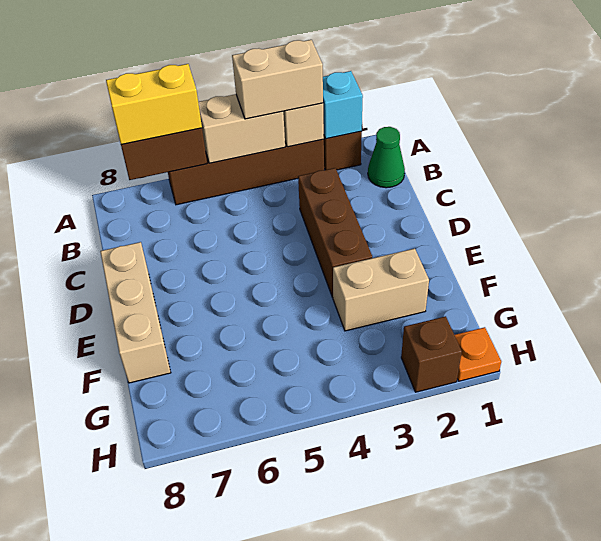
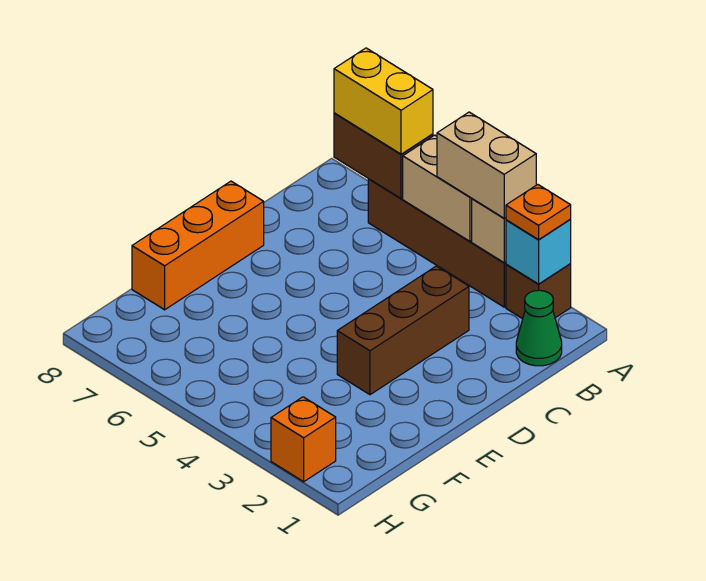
tan brick D8:F8 level 1 -> orange brick D8:F8 level 1
tan brick F2:F3 level 1 -> none
orange plate H1 level 1 -> orange plate A2 level 3
brown brick H2 level 1 -> orange brick H2 level 1

